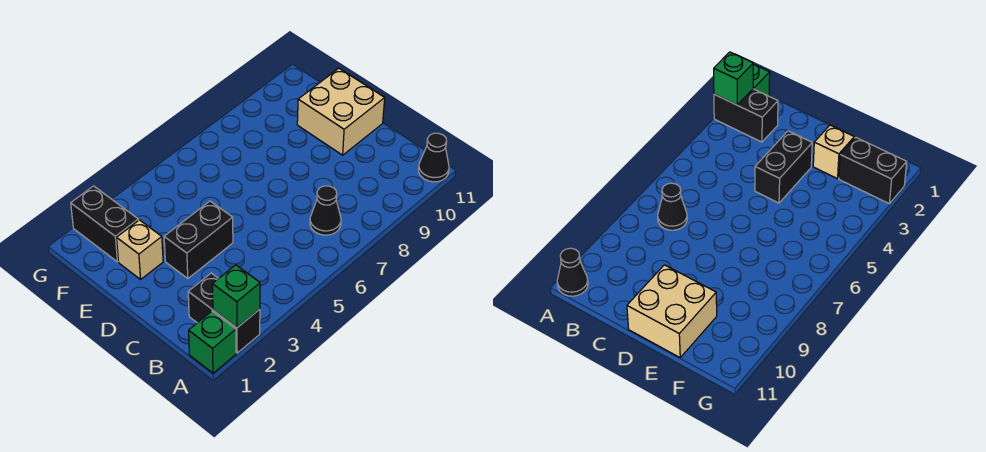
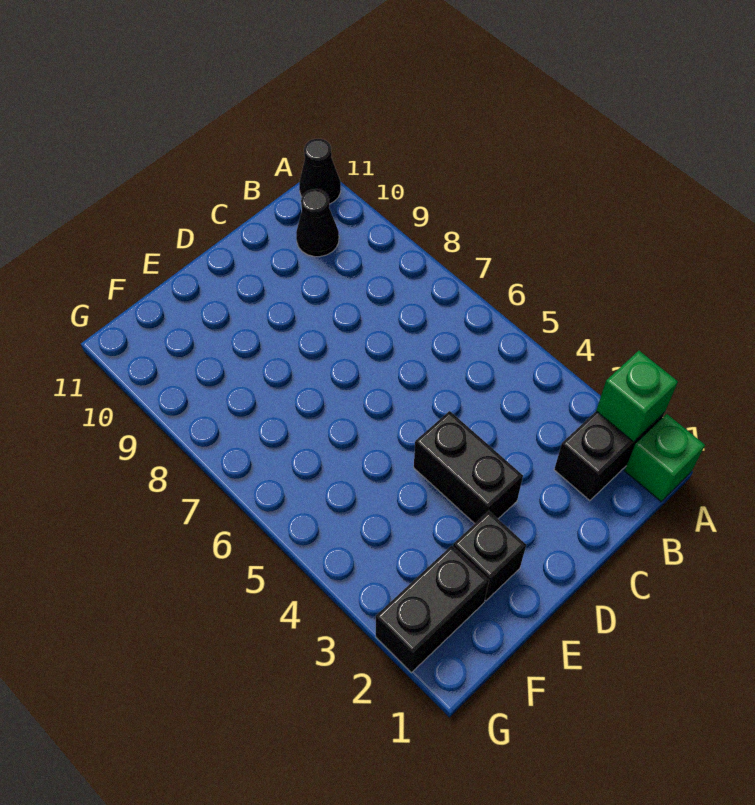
black cone B7 level 1 -> black cone B10 level 1
tan brick D10:E11 level 1 -> none
tan brick E2 level 1 -> black brick E2 level 1

